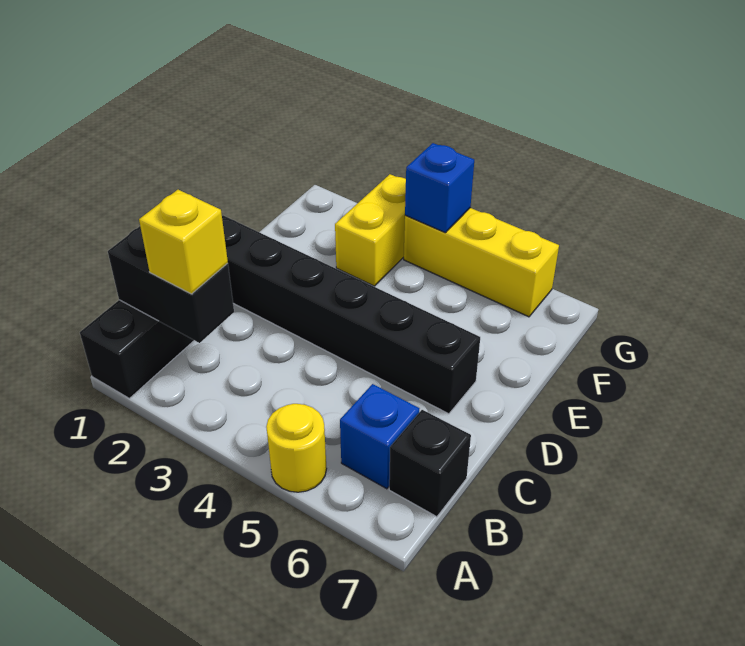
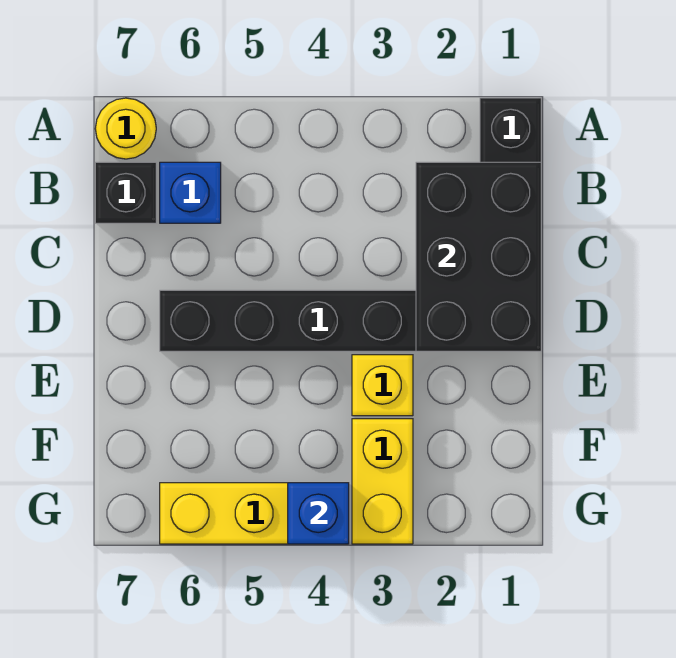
yellow round brick A5 level 1 -> yellow round brick A7 level 1
black brick B1:B2 level 2 -> black brick B1:D2 level 2
yellow brick B2 level 3 -> yellow brick E3 level 1

